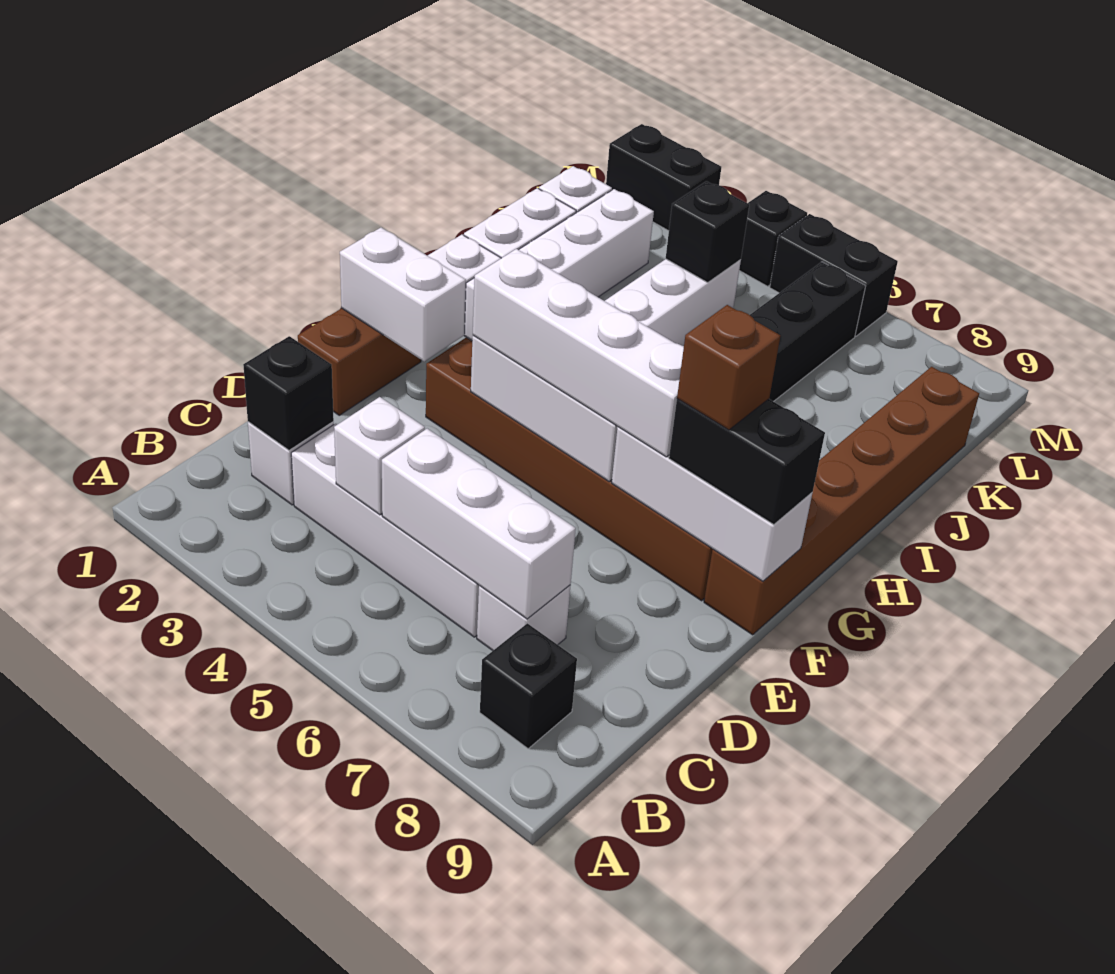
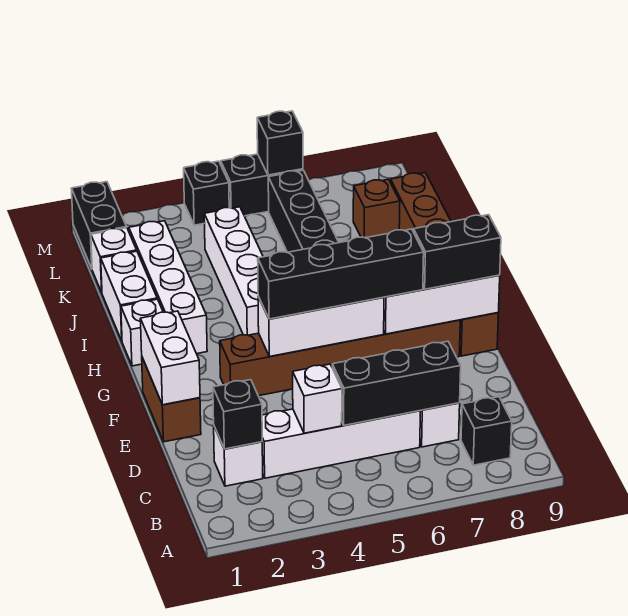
white brick C5:C7 level 2 -> black brick C5:C7 level 2
white brick F1:F2 level 2 -> white brick E1:F1 level 2
white brick F4:F7 level 3 -> black brick F4:F7 level 3
brown brick F8 level 4 -> brown brick K8 level 1
black brick K4 level 2 -> black brick M6 level 2
black brick M1:M2 level 1 -> black brick L1:M1 level 1

